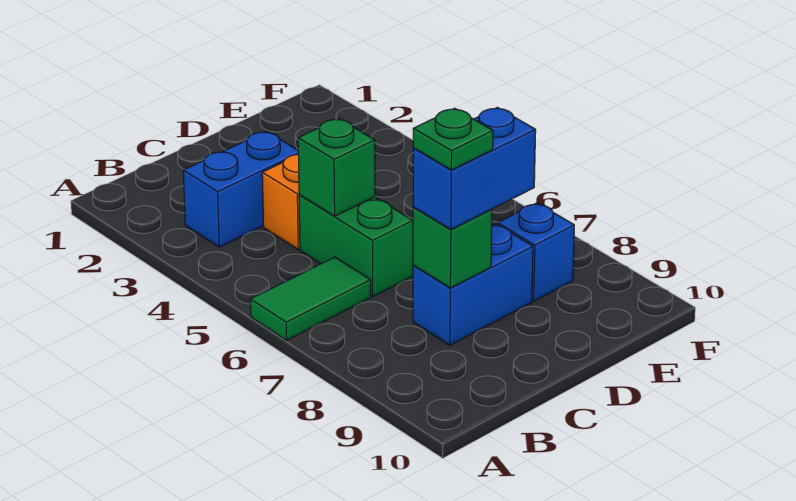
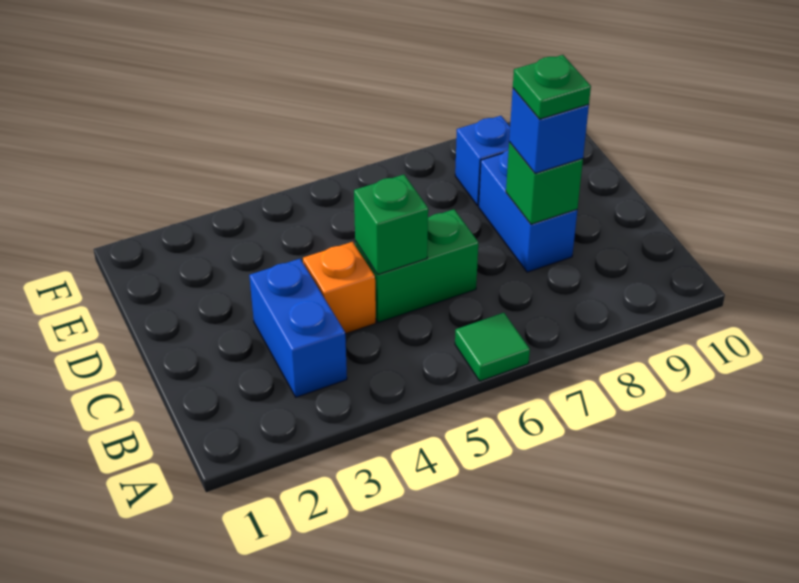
green tile A6:B6 level 1 -> green tile A6 level 1
blue brick C8:D8 level 3 -> blue brick C8 level 3

